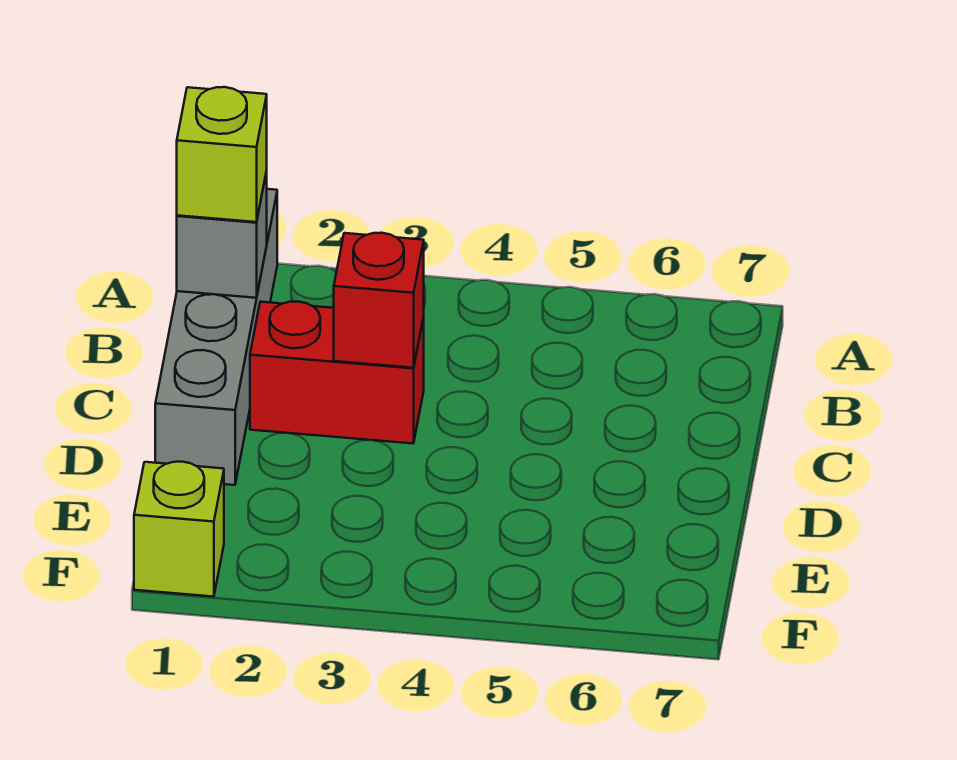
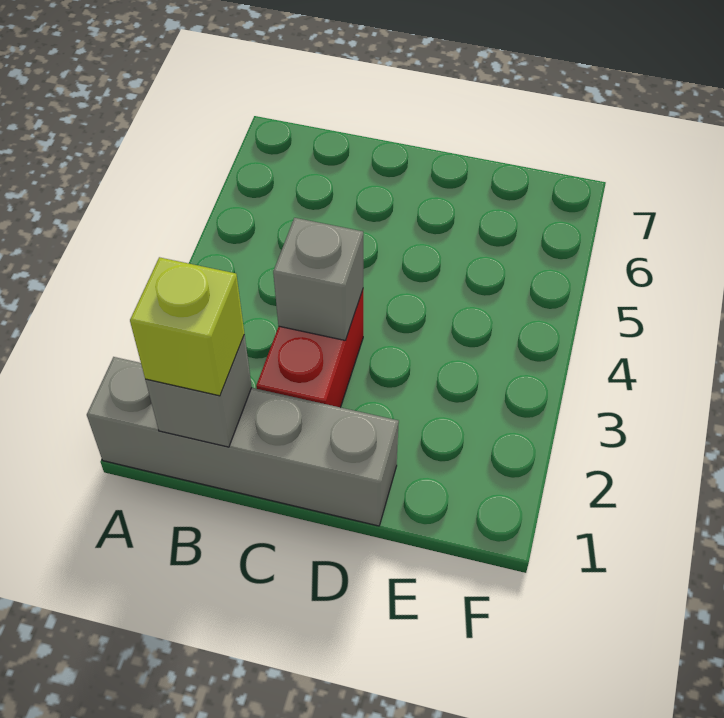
red brick C3 level 2 -> grey brick C3 level 2
lime brick F1 level 1 -> none

